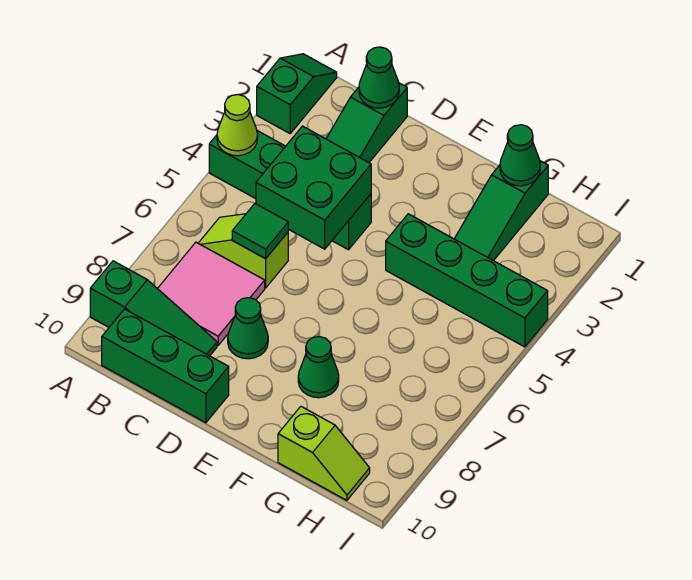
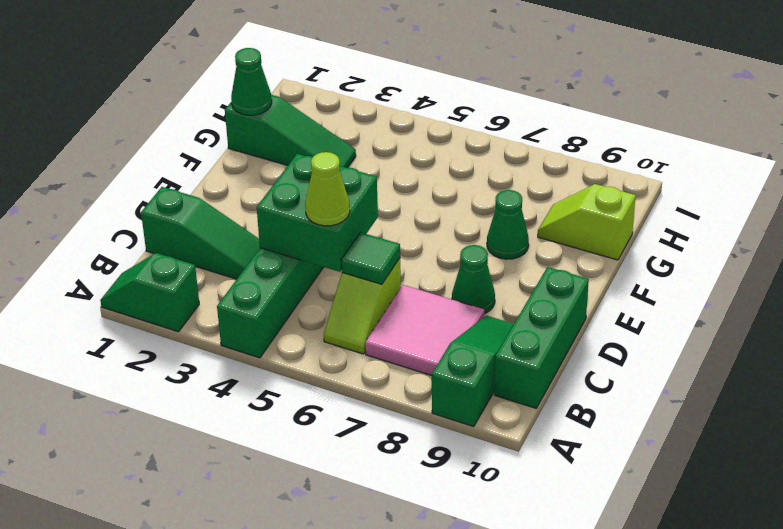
lime cone A4 level 2 -> lime cone C5 level 3
green cone C1 level 2 -> none
green brick F4:I4 level 1 -> none
lime slope G10:H10 level 1 top G -> lime slope G9:G10 level 1 top 10

